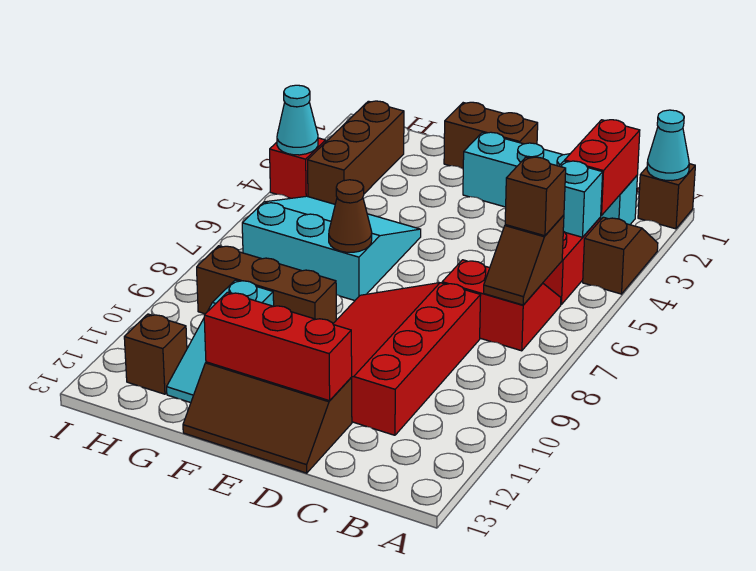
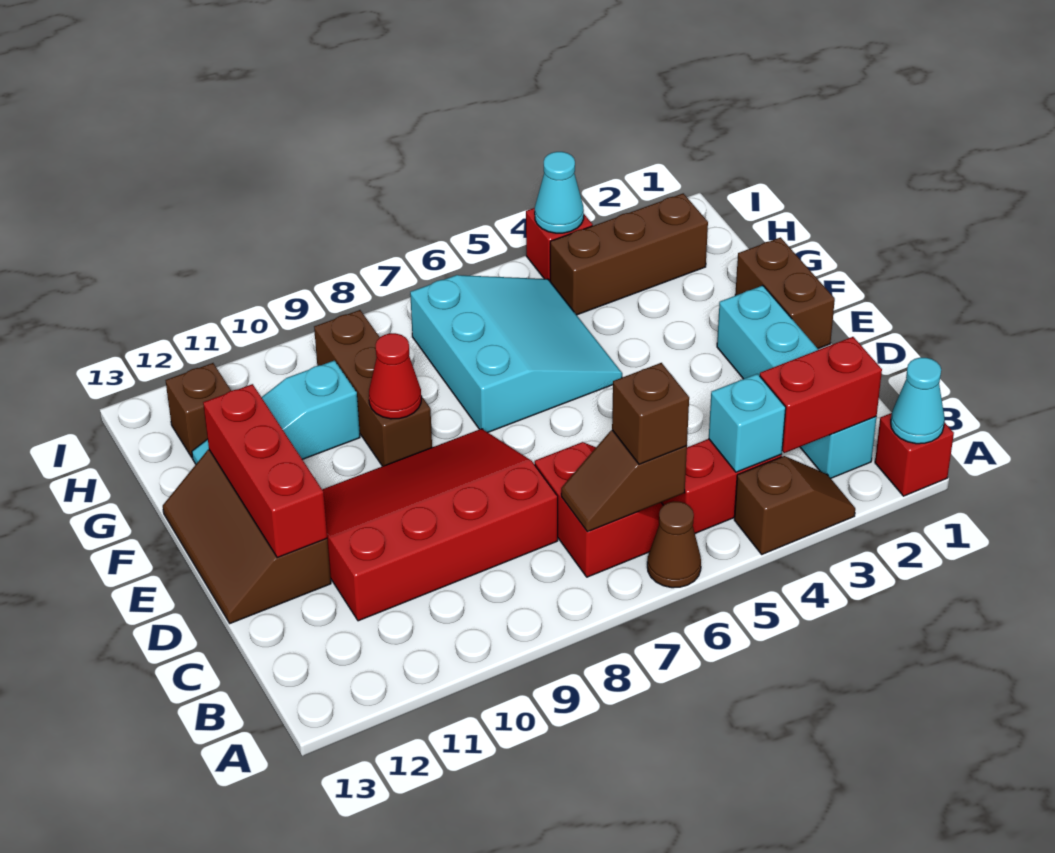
brown brick A1 level 1 -> red brick A1 level 1
brown cone F7 level 2 -> brown cone A6 level 1
none -> red cone F9 level 2

